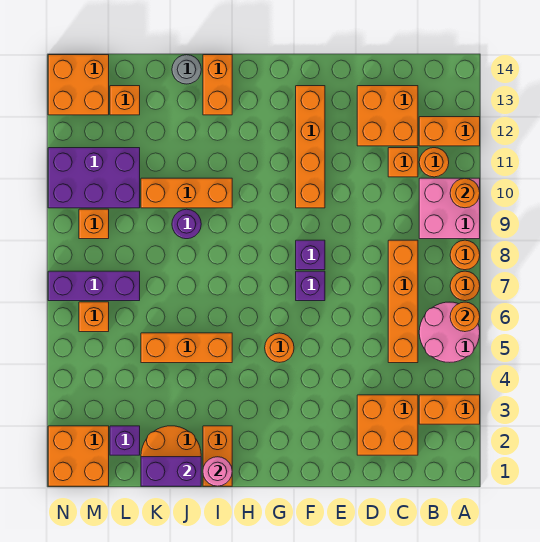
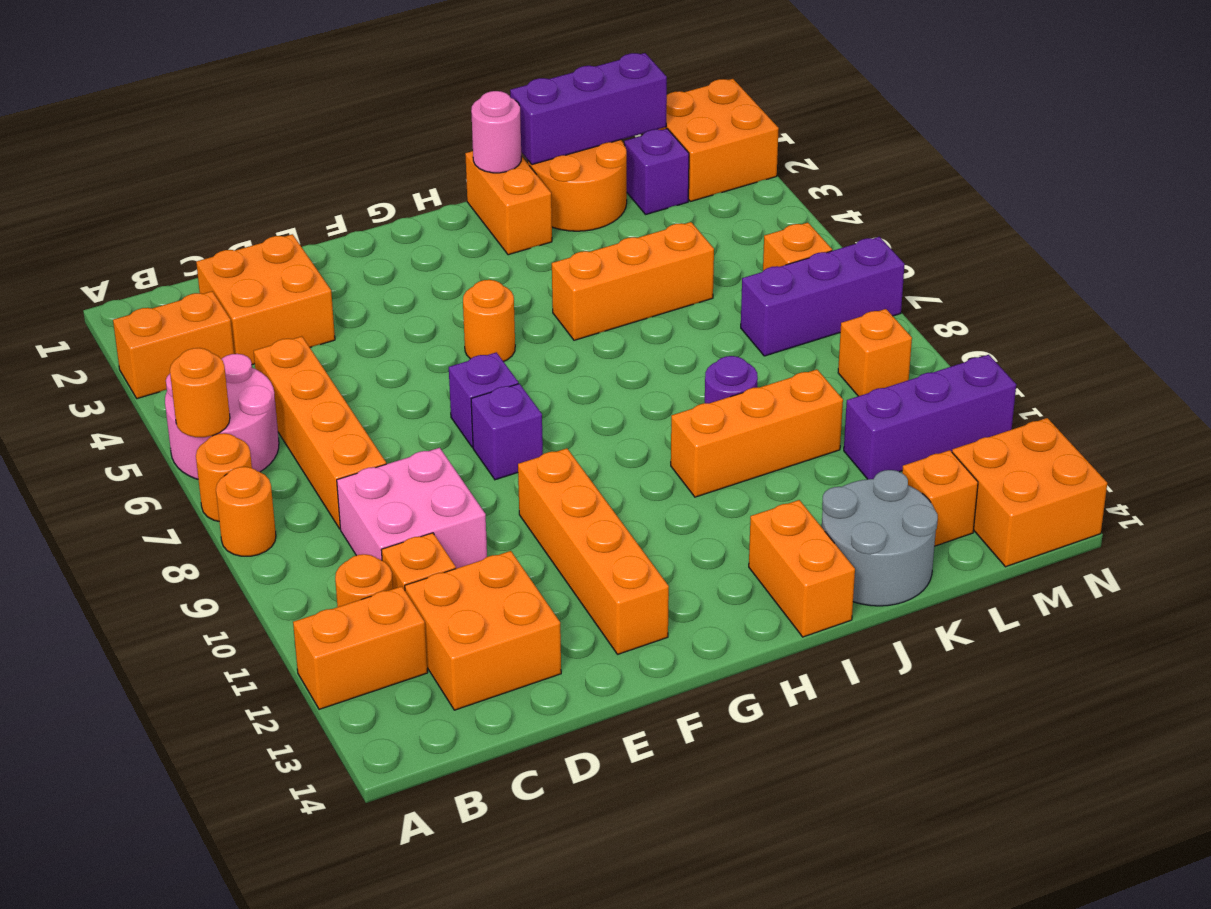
pink brick A9:B10 level 1 -> pink brick C9:D10 level 1
orange round brick A10 level 2 -> none
purple brick J1:K1 level 2 -> purple brick J1:L1 level 2
grey round brick J14 level 1 -> grey round brick J13:K14 level 1
purple brick L10:N11 level 1 -> purple brick L11:N11 level 1

